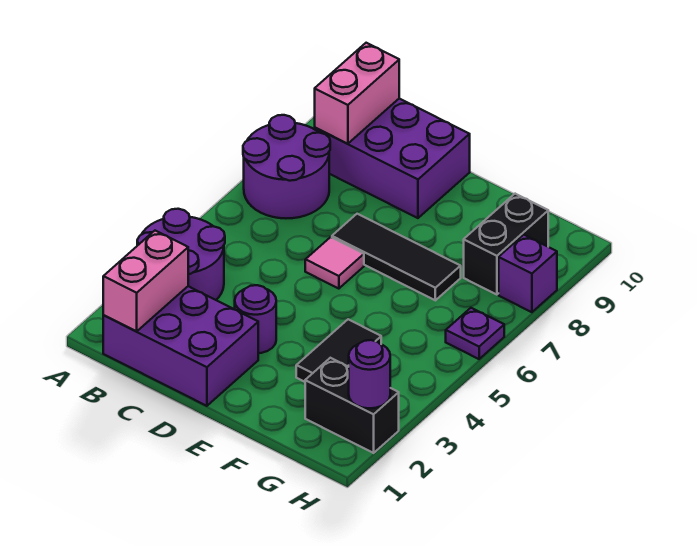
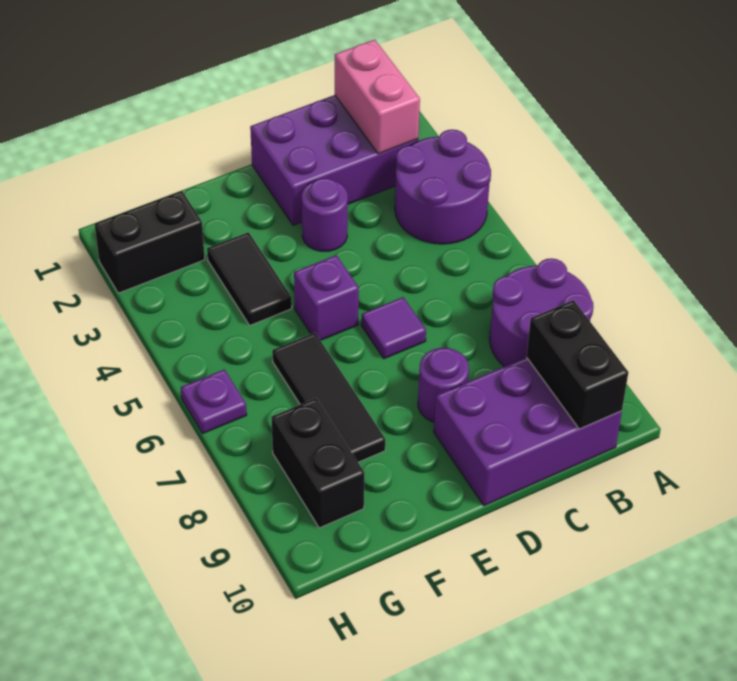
pink brick B9:B10 level 2 -> black brick B9:B10 level 2
pink tile D6 level 1 -> purple tile D6 level 1
black tile D7:F7 level 1 -> black tile F6:F8 level 1
purple round brick H2 level 2 -> purple round brick D8 level 1
purple brick H8 level 1 -> purple brick E5 level 1

